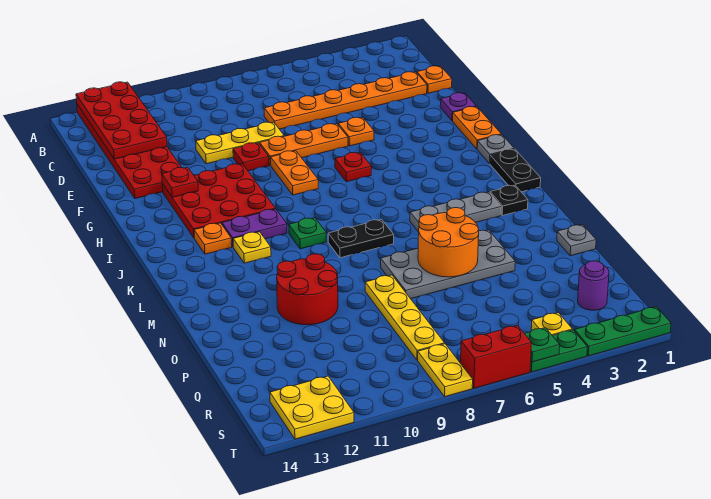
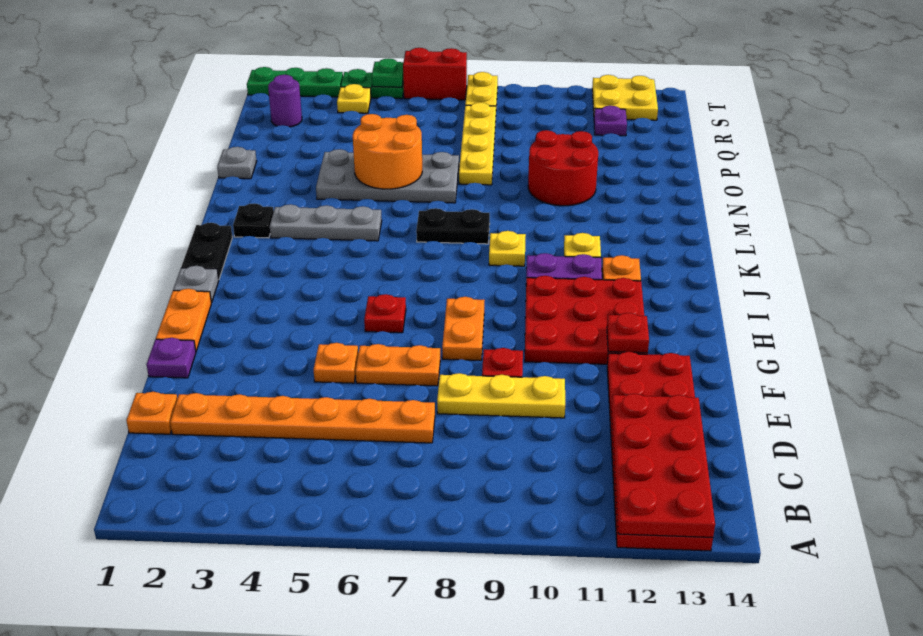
orange plate F6:F8 level 1 -> orange plate F6:F7 level 1
green plate K9 level 1 -> yellow plate K9 level 1
none -> purple plate R12 level 1

